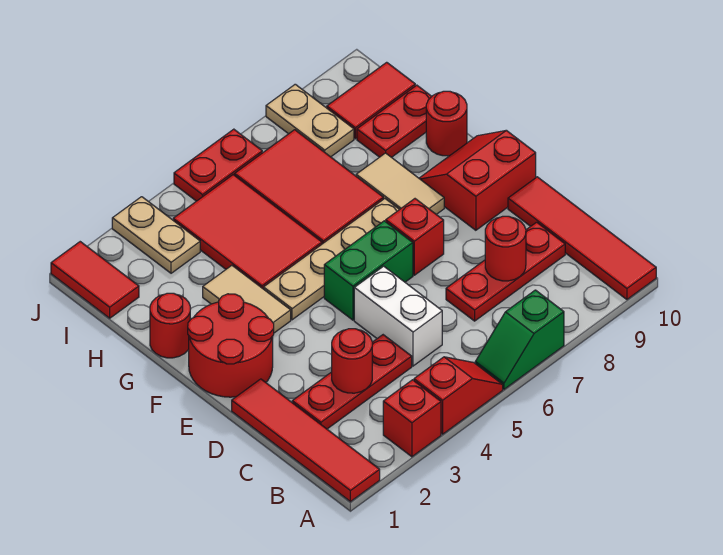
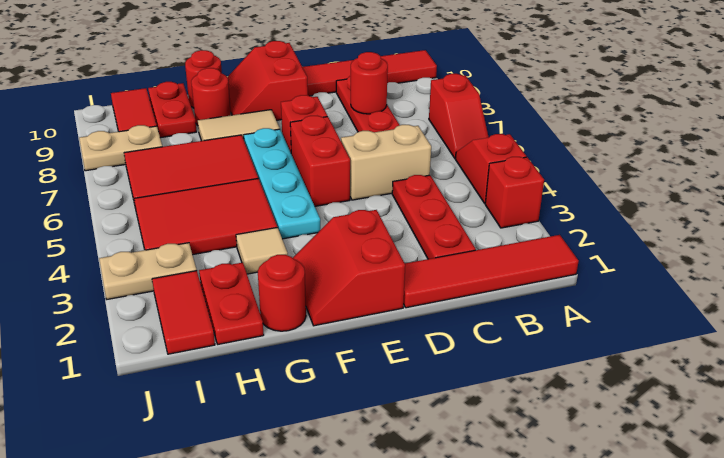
green slope A6:A7 level 1 top 7 -> red slope A6:A7 level 1 top 7
red round brick C3 level 2 -> red round brick G9 level 1
white brick C5:D5 level 1 -> tan brick C5:D5 level 1
red round brick E1:F2 level 1 -> red slope E1:F2 level 1 top E
green brick E5:E6 level 1 -> red brick E5:E6 level 1
tan tile F3:G3 level 1 -> tan tile G3 level 1
tan plate F4:F7 level 1 -> cyan plate F4:F7 level 1
red tile I1:J1 level 1 -> red tile I1:I2 level 1
red plate J5:J6 level 1 -> red plate H1:H2 level 1

